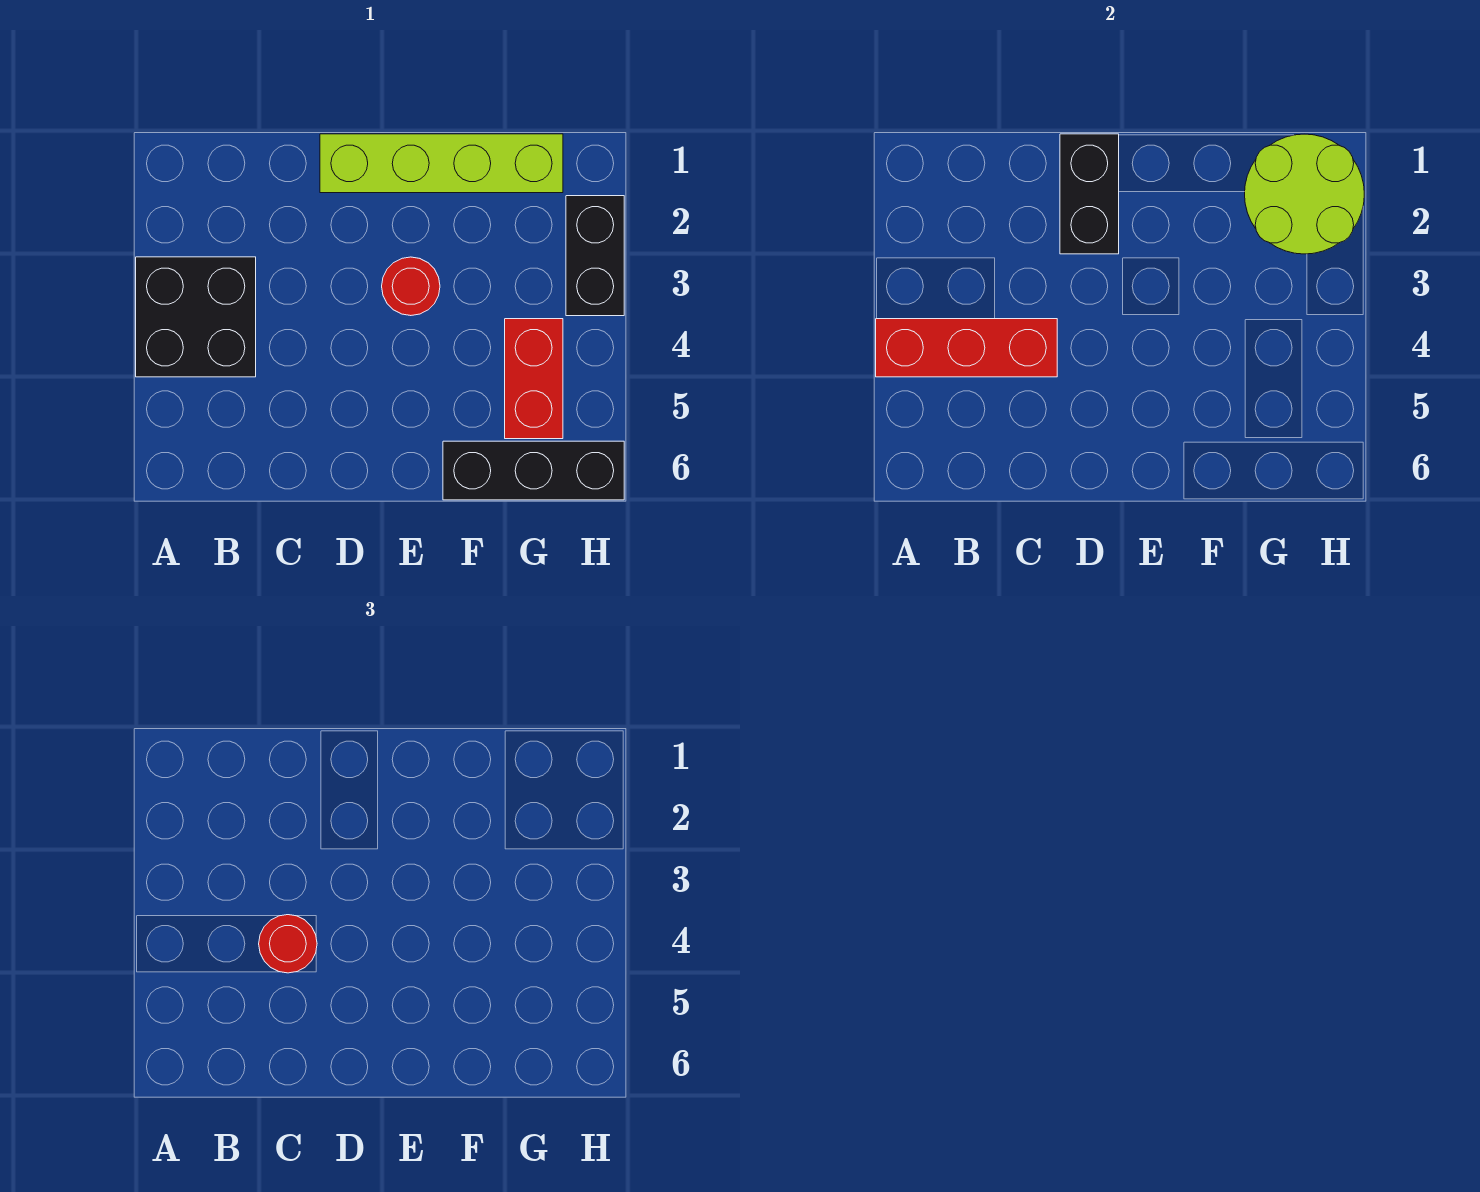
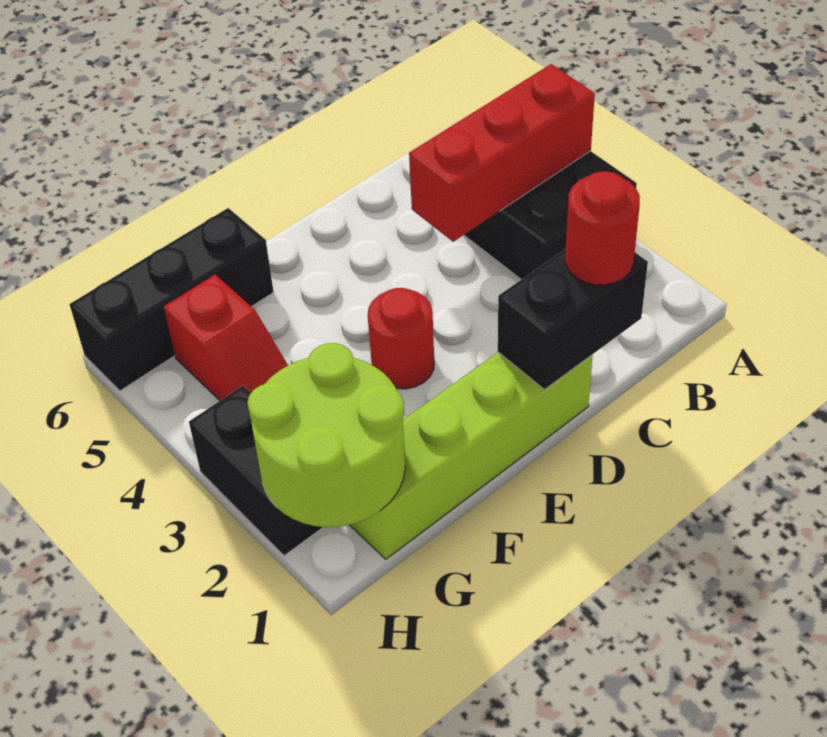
red round brick C4 level 3 -> red round brick C1 level 3
black brick D1:D2 level 2 -> black brick C1:D1 level 2
red brick G4:G5 level 1 -> red slope G4:G5 level 1 top 5

